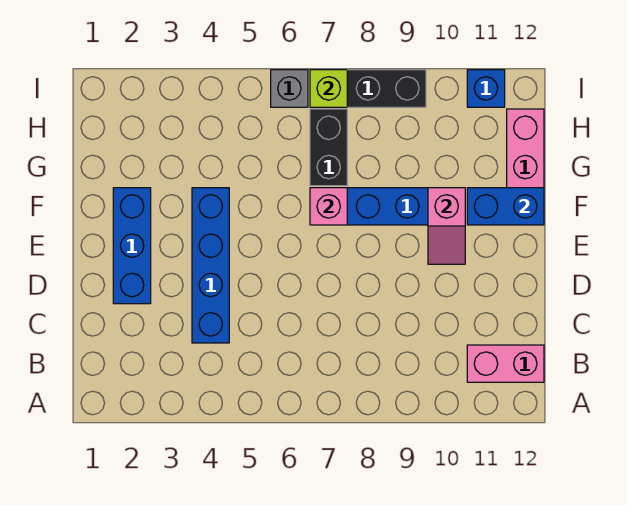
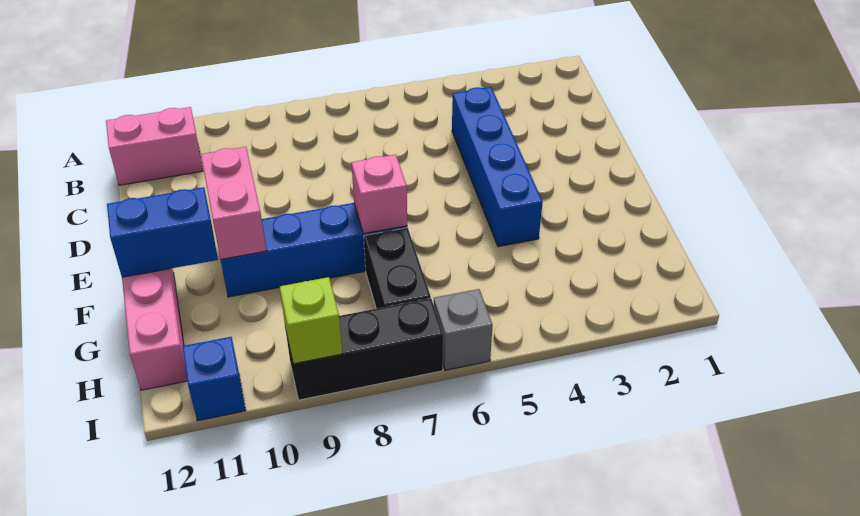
blue brick D2:F2 level 1 -> none
pink slope E10:F10 level 2 top F -> pink brick E10:F10 level 2
lime brick I7 level 2 -> lime brick I9 level 2

